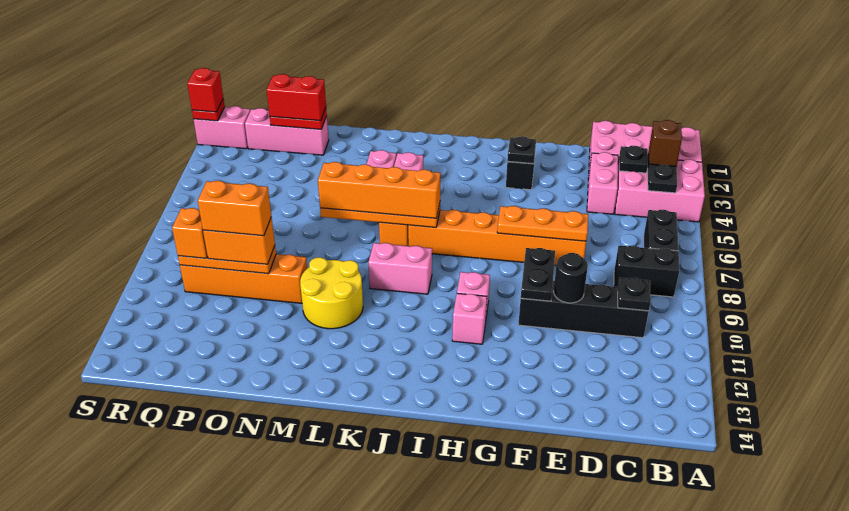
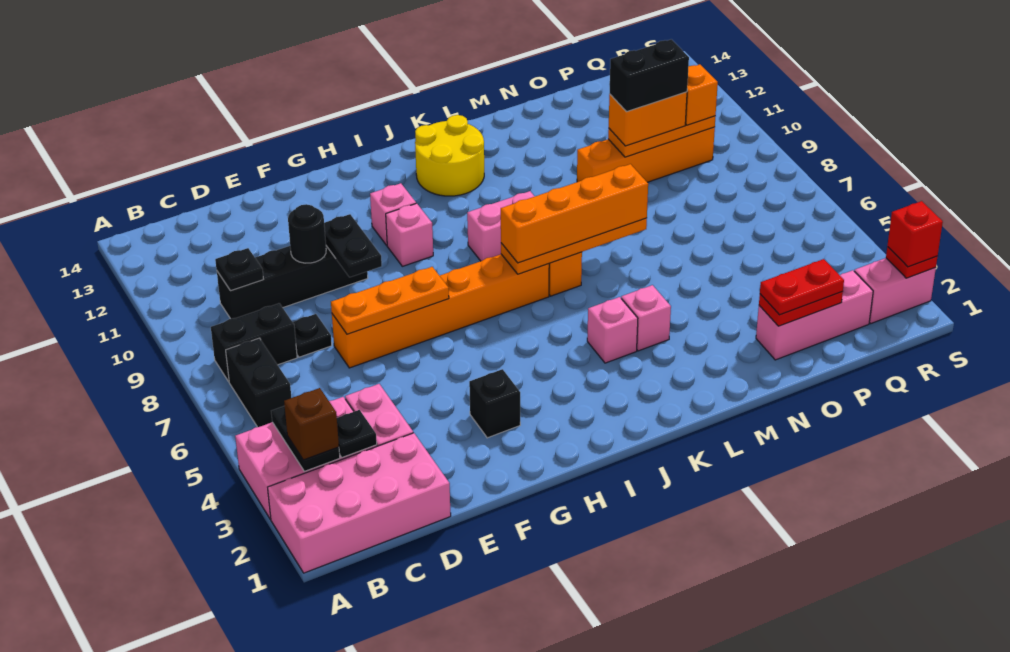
black plate G3 level 2 -> black plate D8 level 1
yellow round brick L10:M11 level 1 -> yellow round brick J12:K13 level 1
red brick O2:P2 level 3 -> red plate O2:P2 level 3
orange brick O10:P10 level 4 -> black brick O10:P10 level 4

